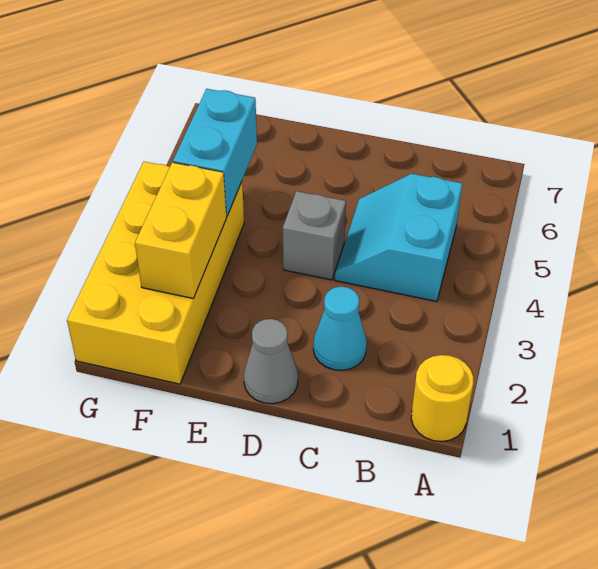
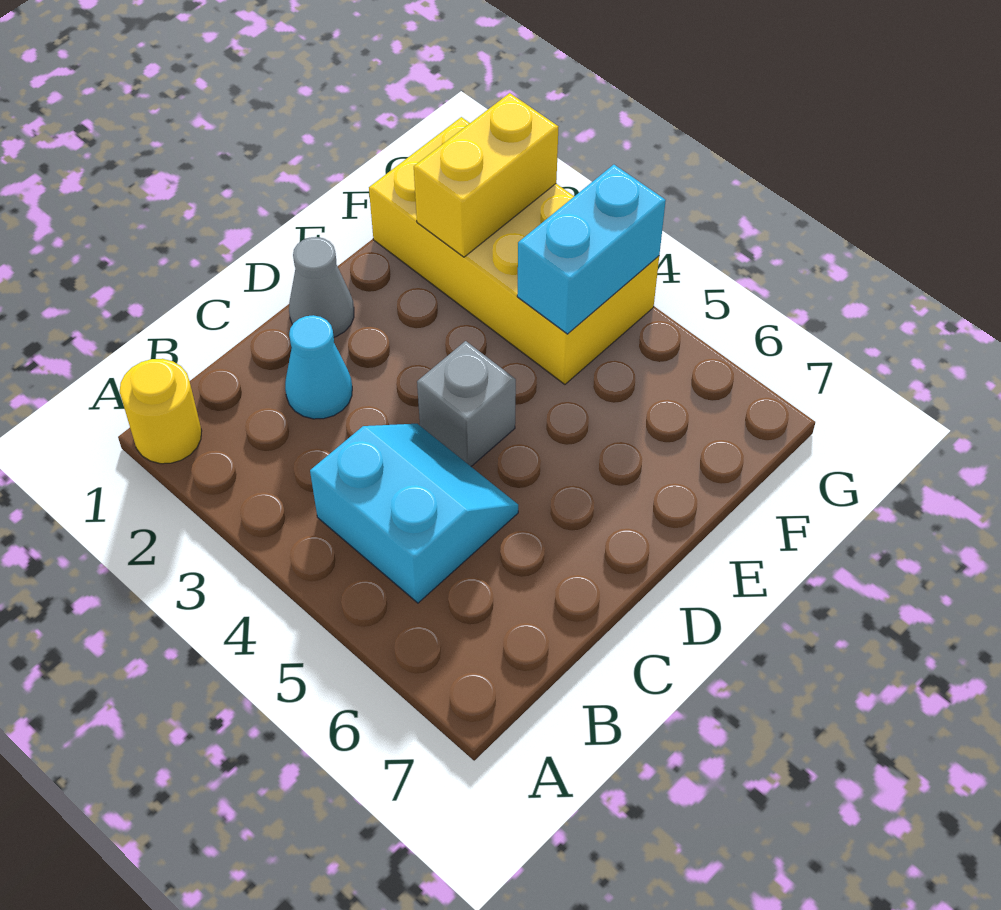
yellow brick F2:F3 level 2 -> yellow brick F2:G2 level 2
cyan brick F4:F5 level 2 -> cyan brick F4:G4 level 2

